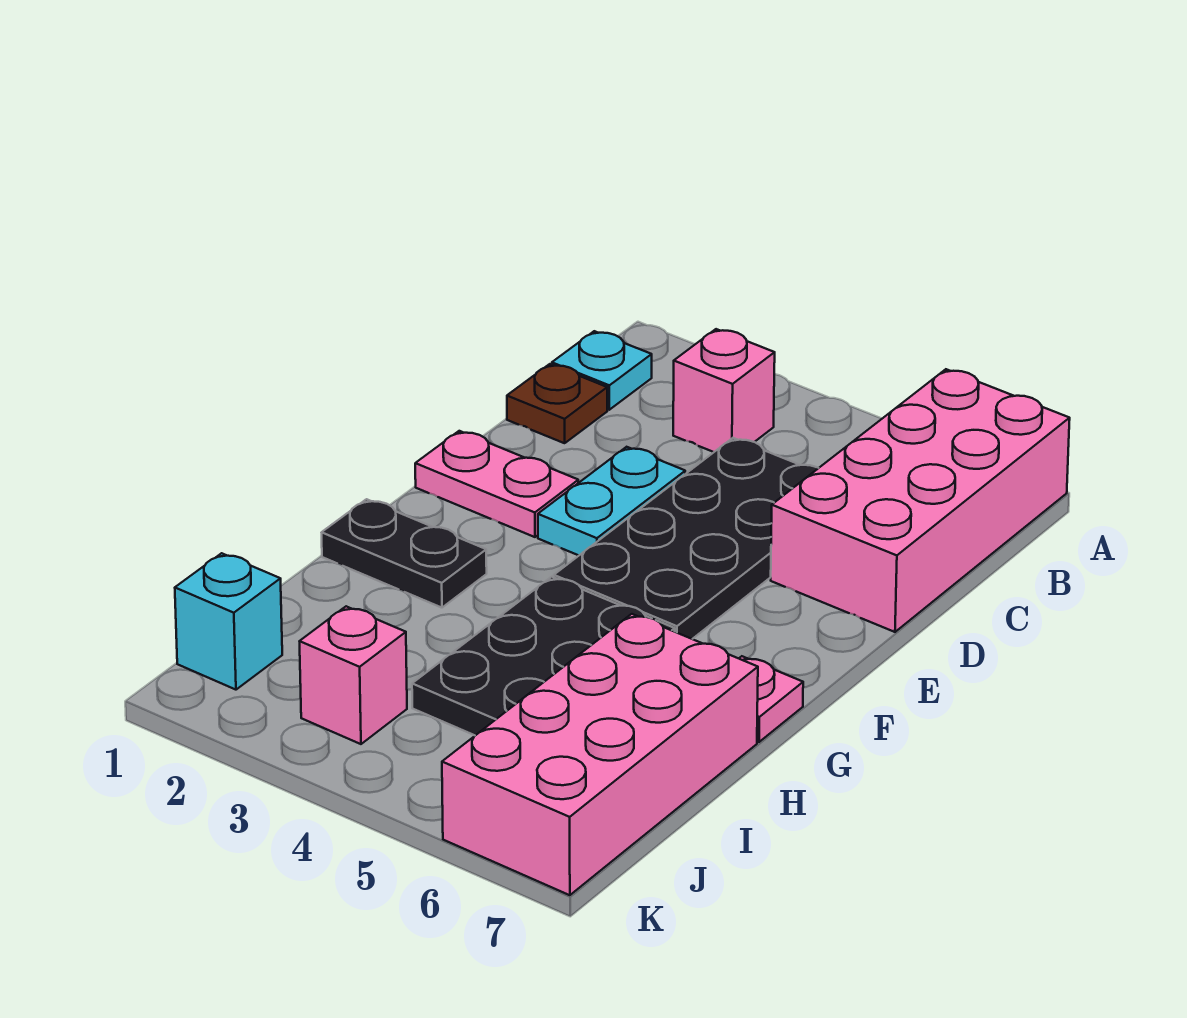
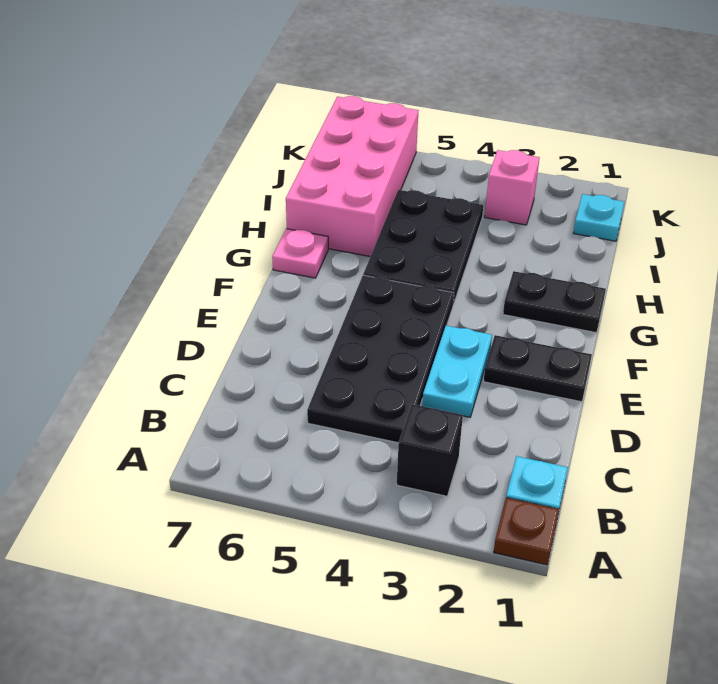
pink brick A6:D7 level 1 -> none
pink brick B3 level 1 -> black brick B3 level 1
brown plate C1 level 1 -> brown plate A1 level 1
pink plate E1:E2 level 1 -> black plate E1:E2 level 1
cyan brick J1 level 1 -> cyan plate J1 level 1

